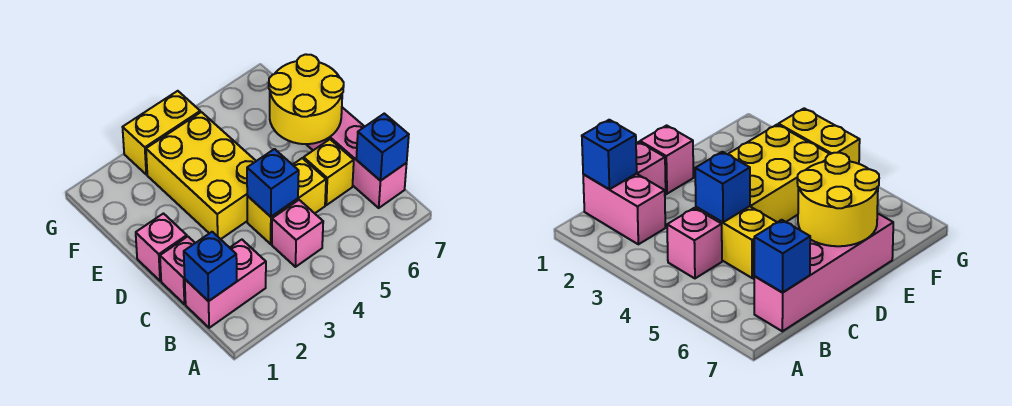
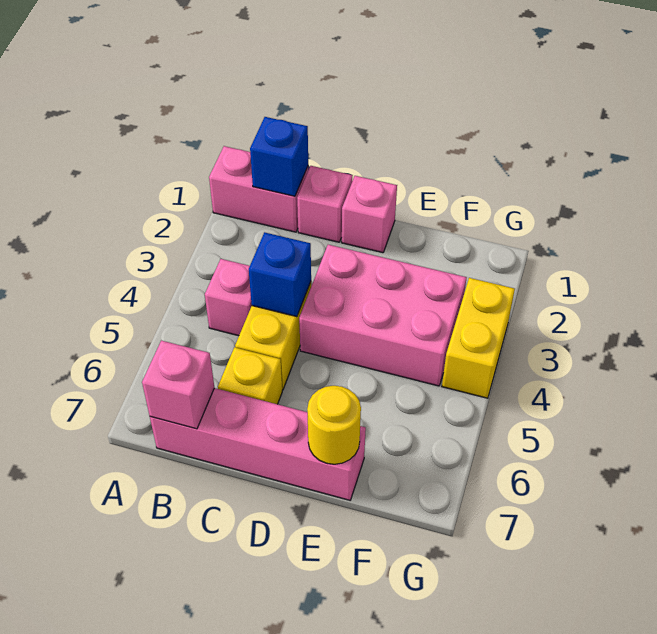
pink brick B1:B2 level 1 -> pink brick A1:B1 level 1
blue brick B7 level 2 -> pink brick B7 level 2
yellow brick D3:F4 level 1 -> pink brick D3:F4 level 1
yellow round brick D6:E7 level 2 -> yellow round brick E7 level 2

